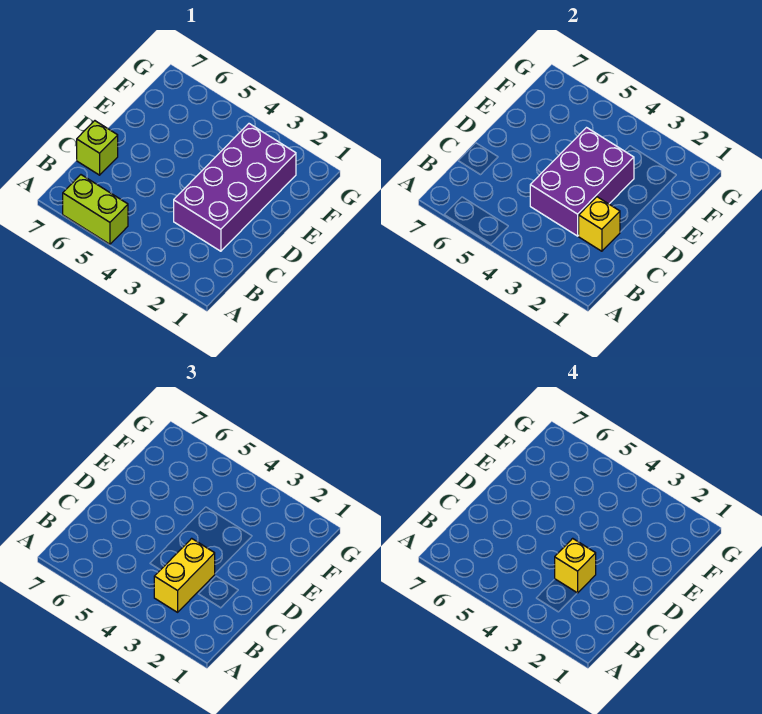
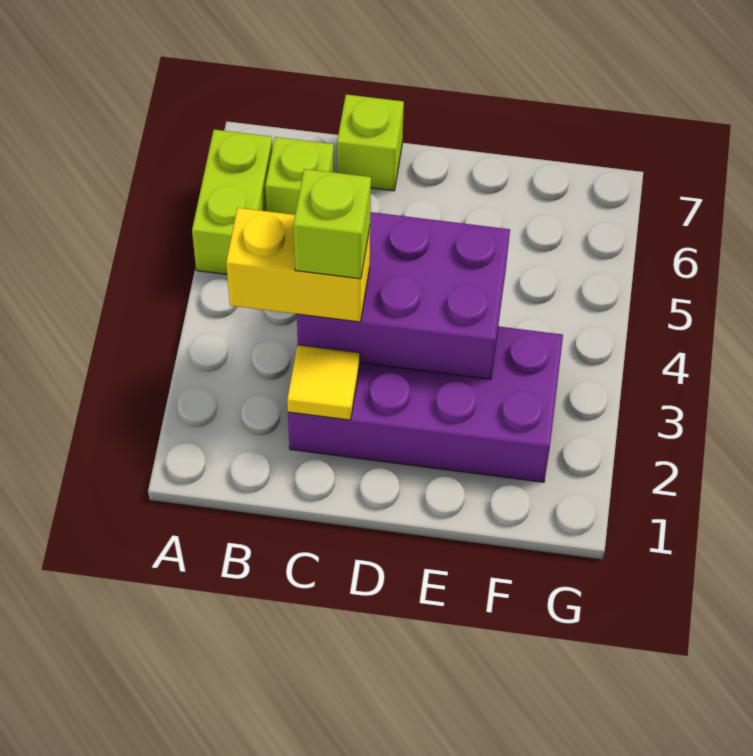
none -> lime brick B6 level 1
yellow brick C2 level 2 -> yellow tile C2 level 2
yellow brick C3 level 4 -> lime brick C3 level 4

